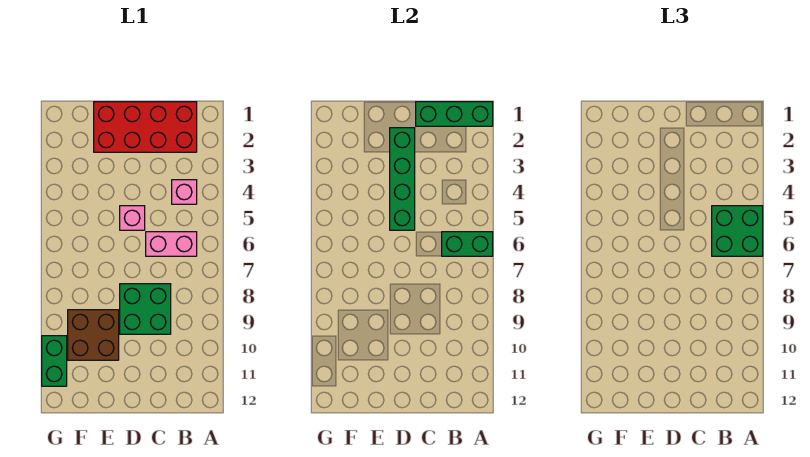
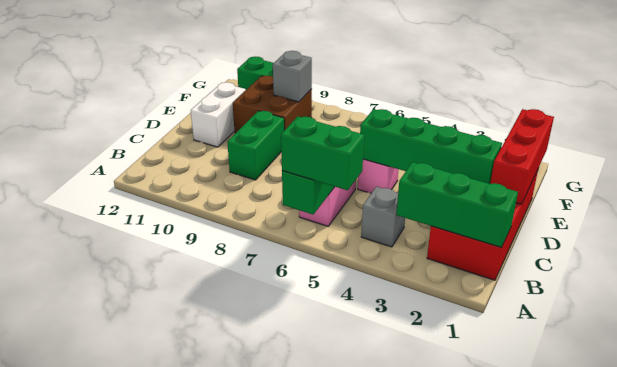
green brick A1:C1 level 2 -> green brick B1:B3 level 2
green brick A5:B6 level 3 -> green brick A5:A6 level 3
pink brick B4 level 1 -> grey brick B4 level 1
green brick C8:D9 level 1 -> green brick C9:D9 level 1
none -> red brick D1:F1 level 2
none -> white brick D11:E11 level 1
none -> grey brick F9 level 2

